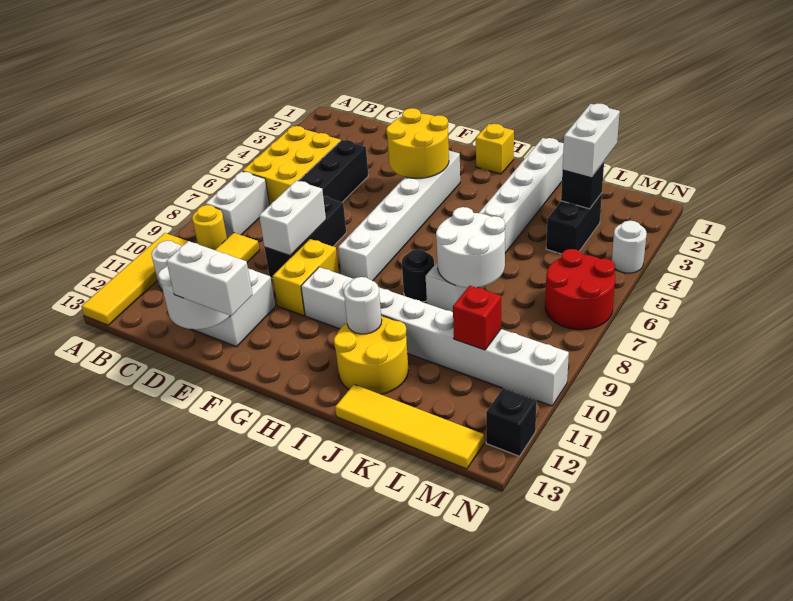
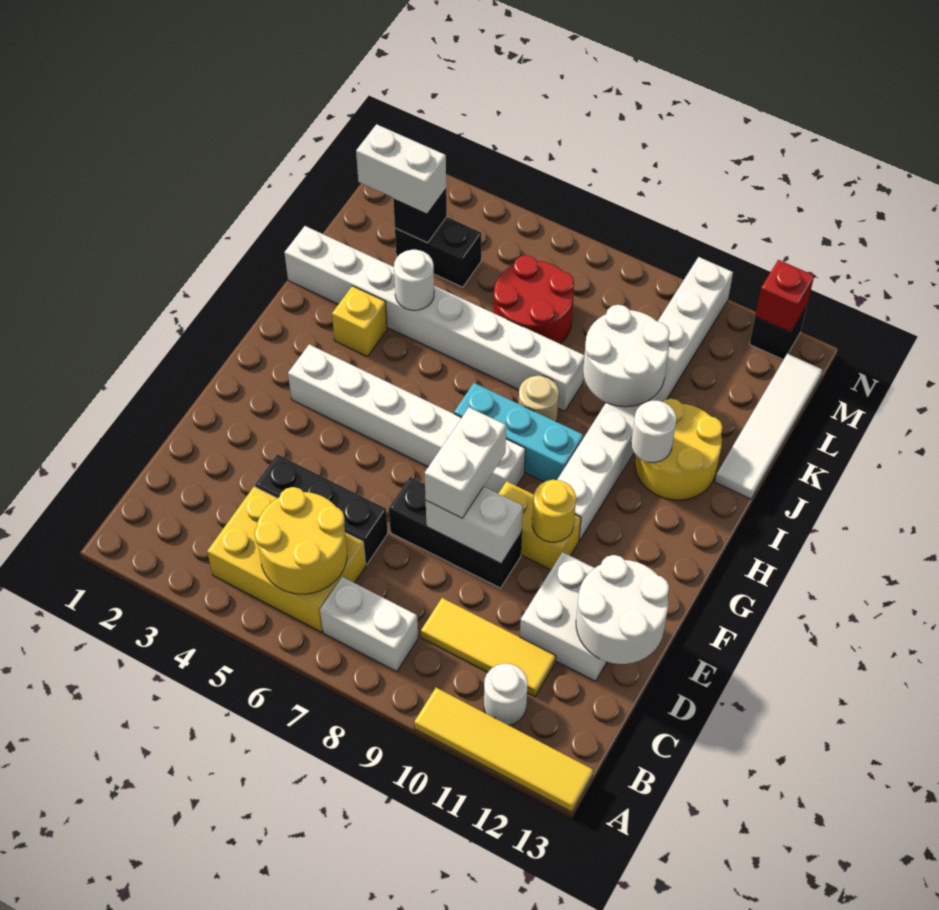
yellow round brick B9 level 1 -> yellow round brick F10 level 2
white brick E13:F13 level 3 -> white brick E8:F8 level 3
yellow round brick F3:G4 level 2 -> yellow round brick B5:C6 level 2
yellow brick H1 level 1 -> yellow brick I3 level 1
none -> cyan brick H7:H9 level 1
black round brick I8 level 1 -> tan round brick I8 level 1
white round brick J7:K8 level 2 -> white round brick J9:K10 level 2
yellow tile J13:M13 level 1 -> white tile J13:M13 level 1
red brick L10 level 2 -> red brick N12 level 2
red round brick M6:N7 level 1 -> red round brick K6:L7 level 1
white round brick N4 level 1 -> white round brick J4 level 2

